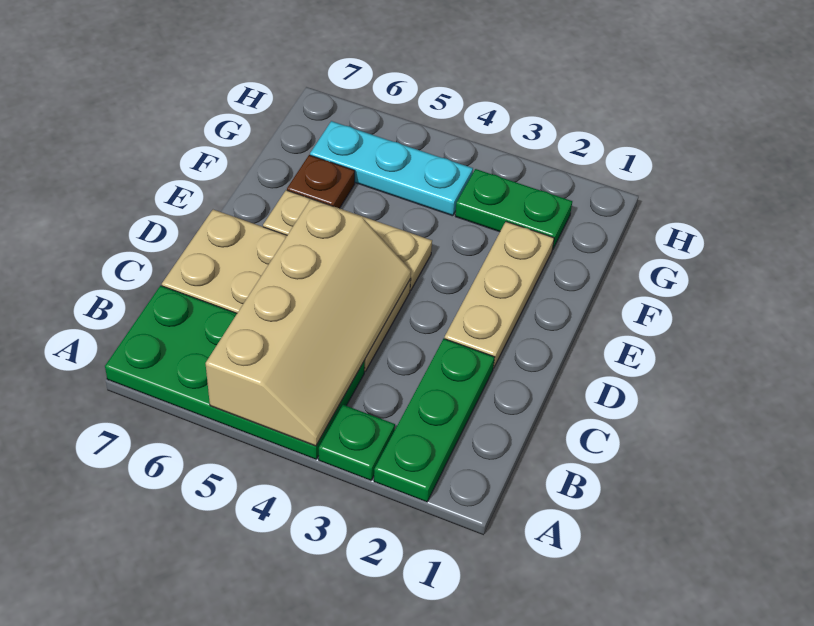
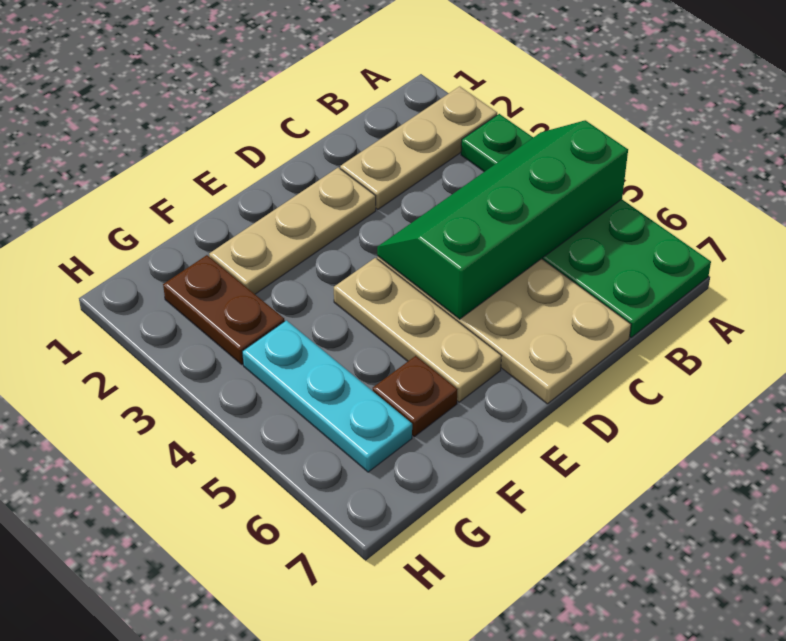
green plate A2:C2 level 1 -> tan plate A2:C2 level 1
tan slope A4:D5 level 2 top 5 -> green slope A4:D5 level 2 top 5
green plate G2:G3 level 1 -> brown plate G2:G3 level 1

